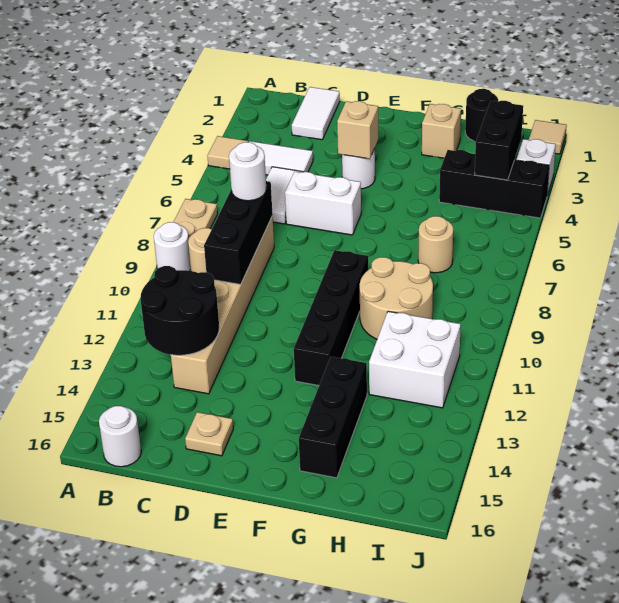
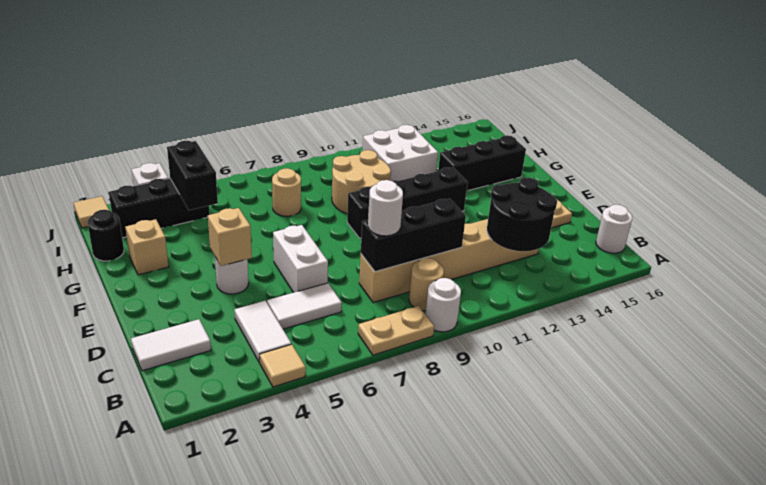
black brick H4:J4 level 1 -> black brick I2:I4 level 1
black brick I3:I4 level 2 -> black brick H4:I4 level 2

